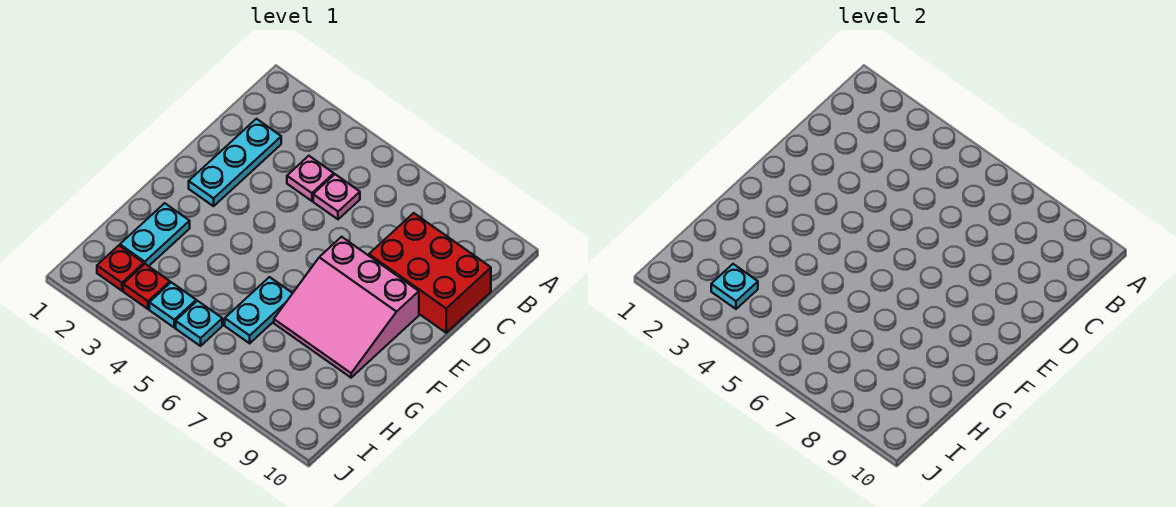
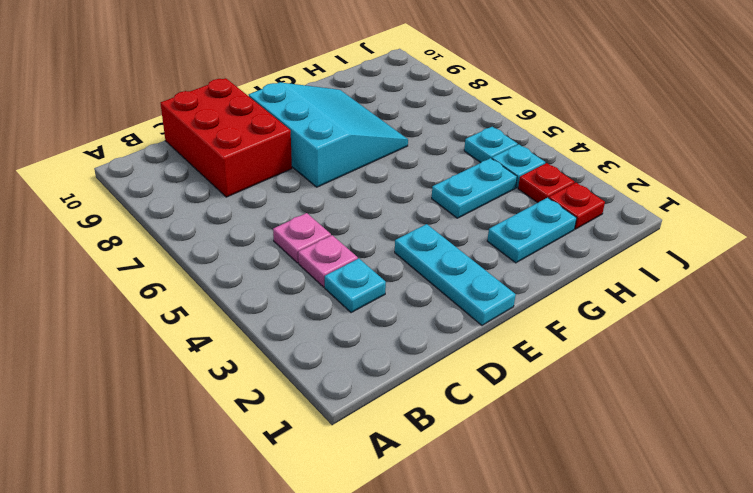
cyan plate C2:E2 level 1 -> cyan plate E1:E3 level 1
pink slope E7:G9 level 1 top E -> cyan slope E7:G9 level 1 top E
cyan plate G6:H6 level 1 -> cyan plate G4:H4 level 1
cyan plate I3 level 2 -> cyan plate C3 level 1

